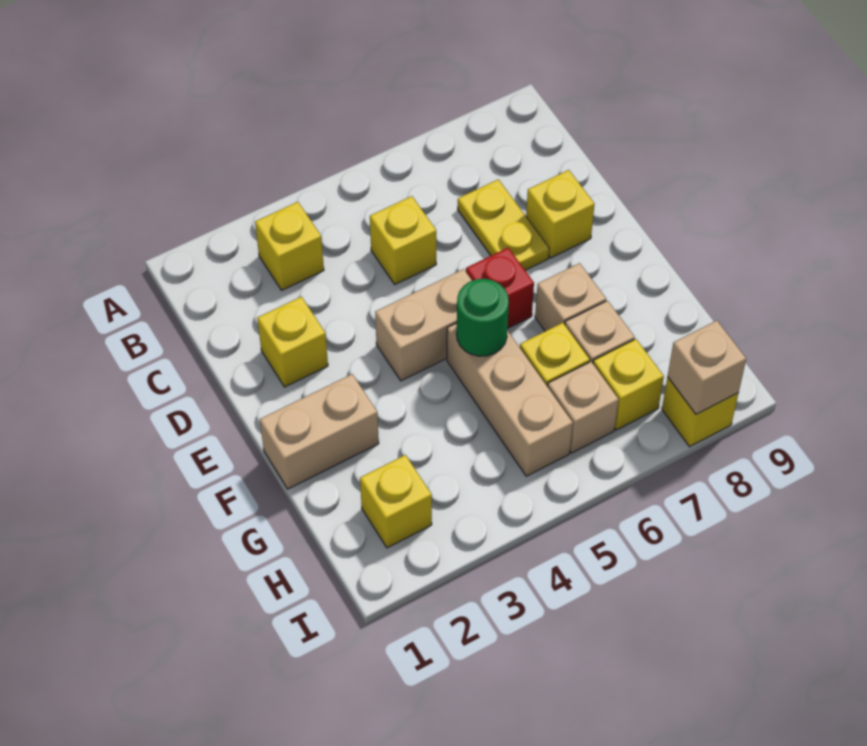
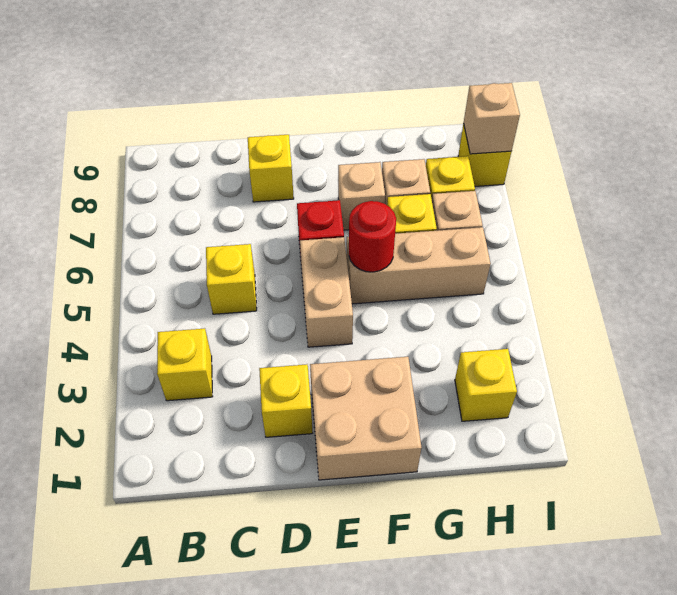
yellow plate C7:D7 level 1 -> none
tan brick F1:F2 level 1 -> tan brick E1:F2 level 1
green round brick F5 level 2 -> red round brick F5 level 2

